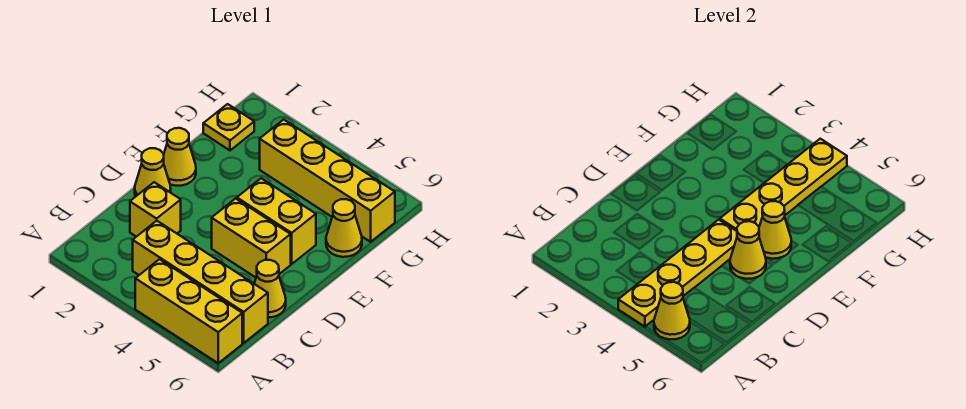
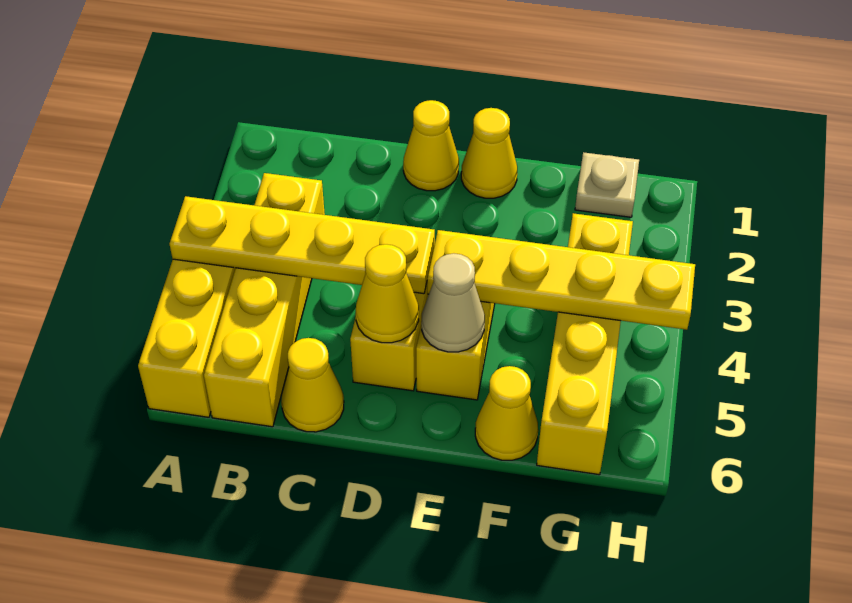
yellow cone A5 level 2 -> none
yellow brick C2 level 1 -> none
yellow cone E5 level 2 -> tan cone E5 level 2
yellow plate G1 level 1 -> tan plate G1 level 1

